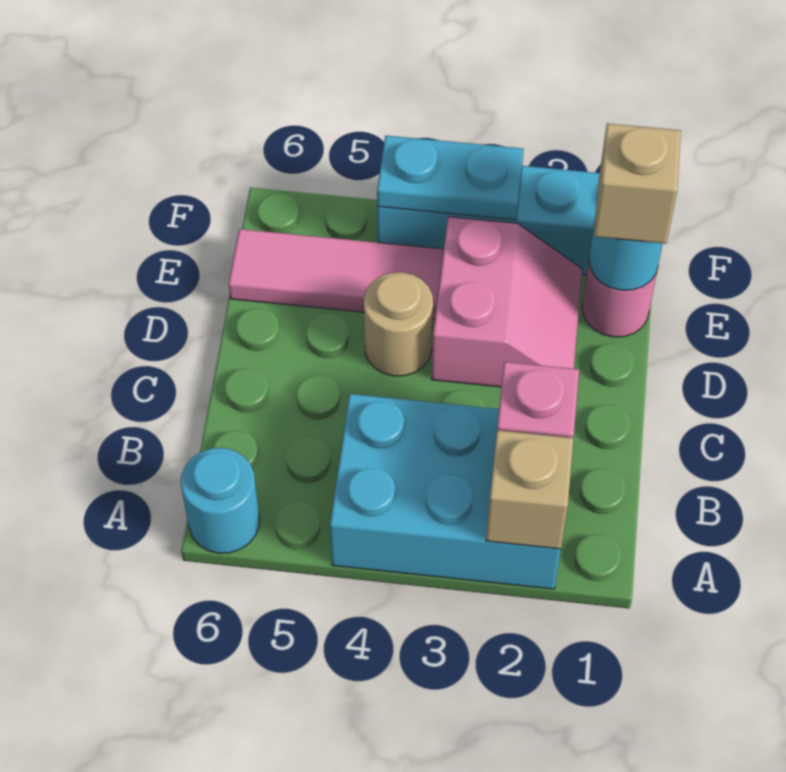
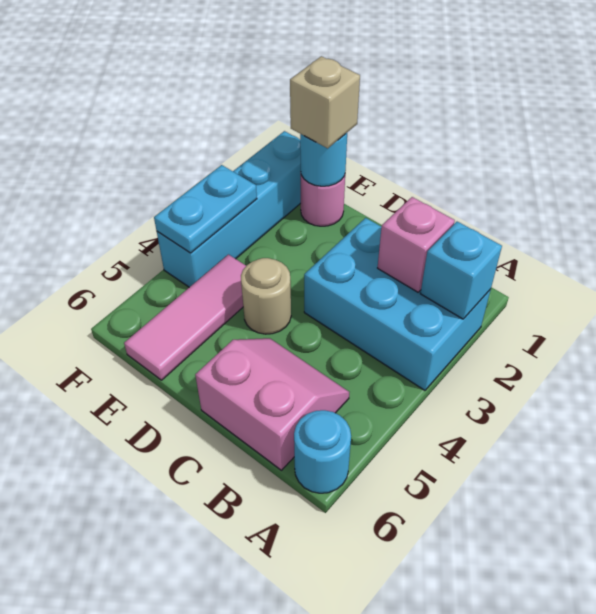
cyan brick A2:B4 level 1 -> cyan brick A2:C3 level 1
tan brick A2 level 2 -> cyan brick A2 level 2
pink slope D2:E3 level 1 top 3 -> pink slope B5:C6 level 1 top 6

